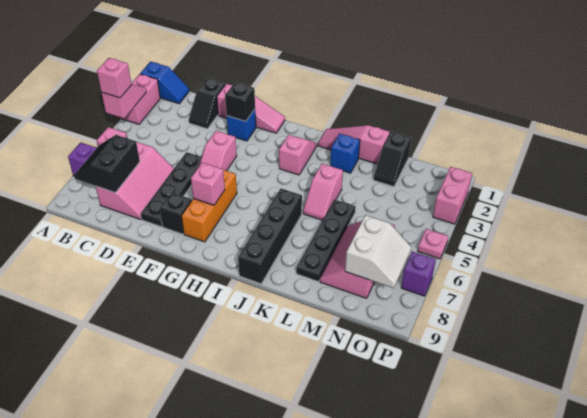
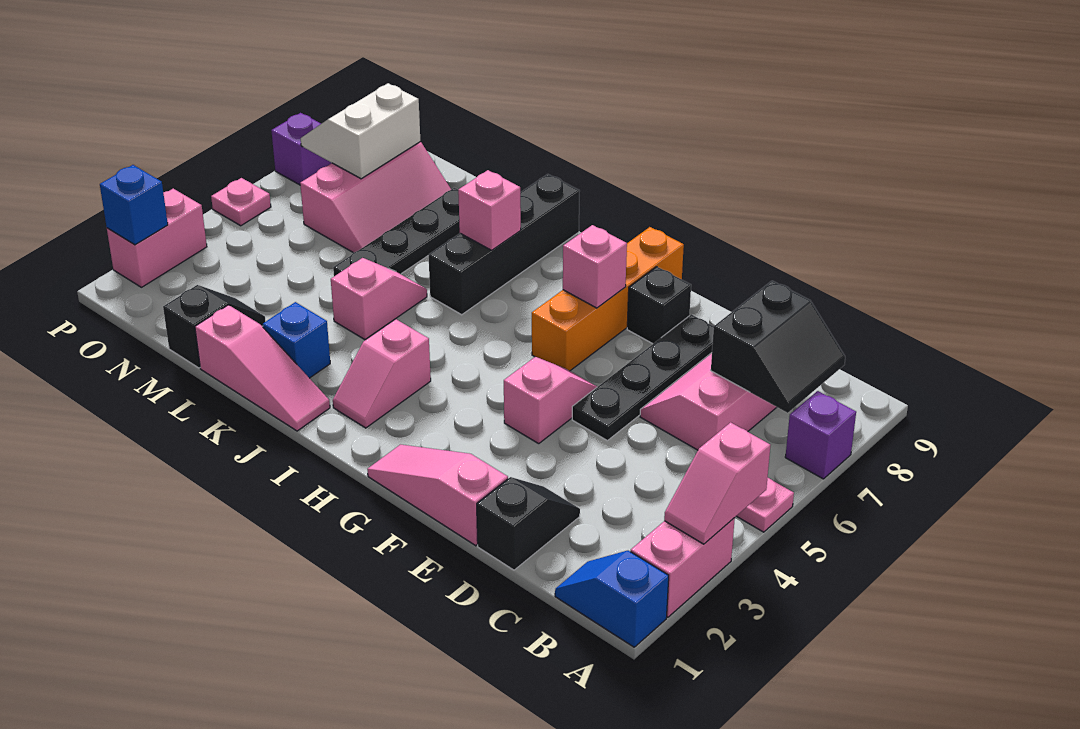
pink brick A4 level 3 -> pink brick J7 level 2
blue brick F2 level 1 -> blue brick P2 level 2
black brick F2 level 2 -> none
orange brick G6:G8 level 1 -> orange brick G6:G9 level 1

